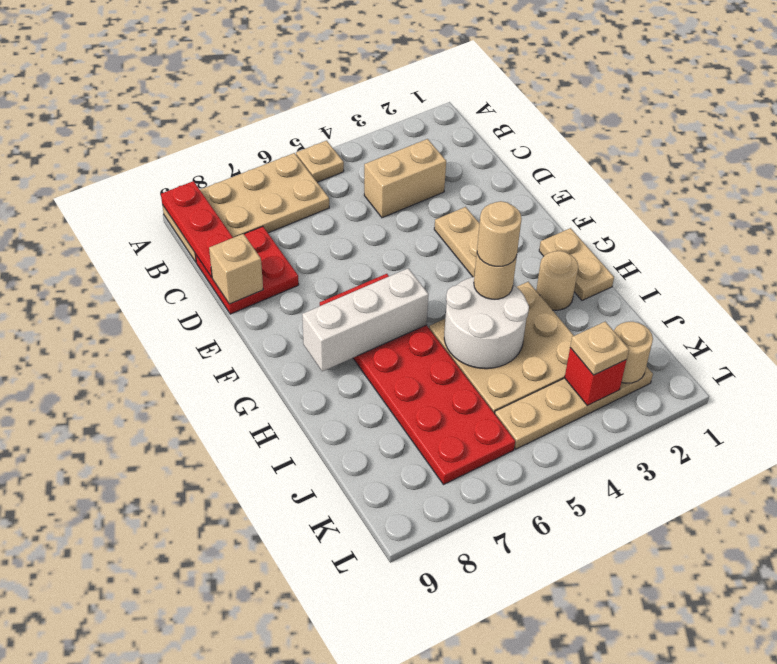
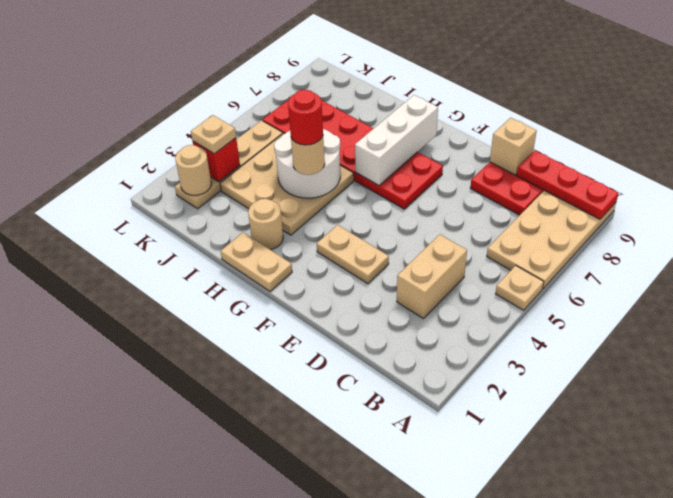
tan round brick H4 level 4 -> red round brick H4 level 4

